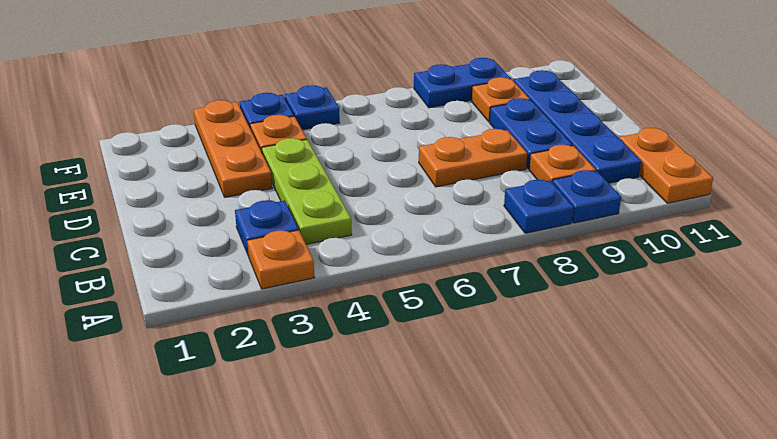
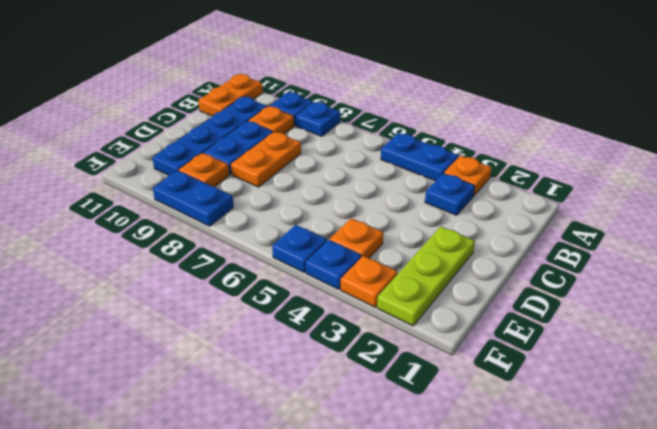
none -> blue plate A4:A5 level 1
lime plate B4:D4 level 1 -> lime plate D2:F2 level 1
orange plate C7:C8 level 1 -> orange plate C8:D8 level 1
orange plate D3:F3 level 1 -> orange plate F3 level 1

